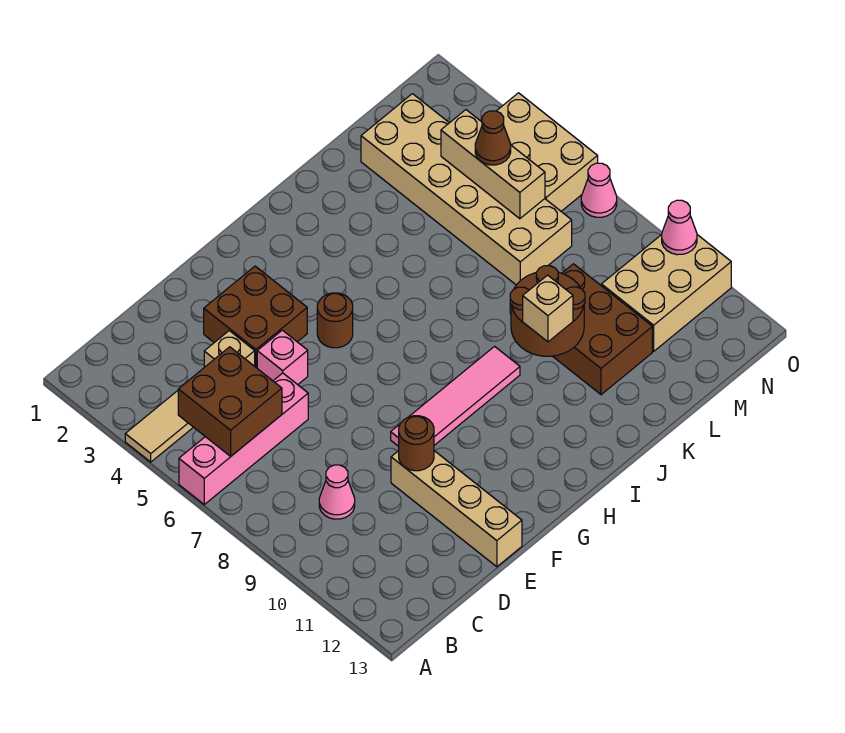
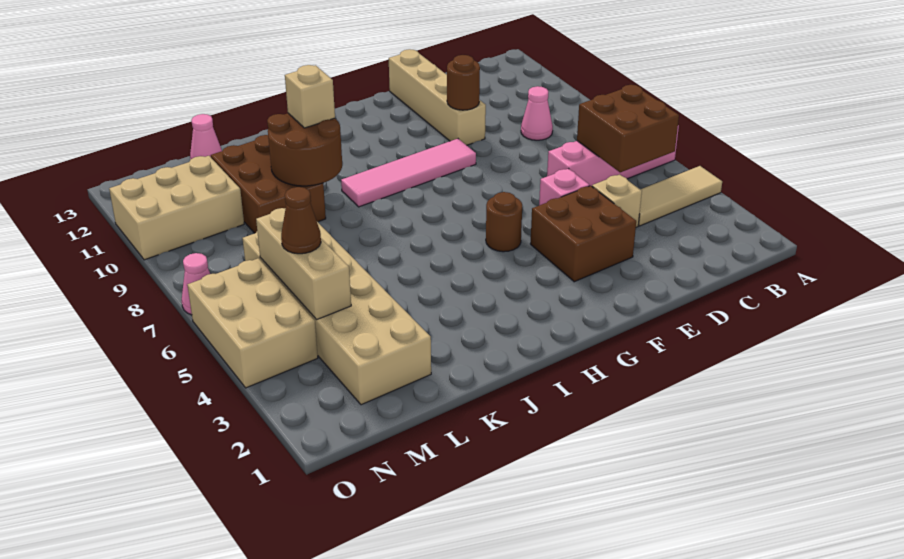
pink cone O10 level 2 -> pink cone L13 level 1

